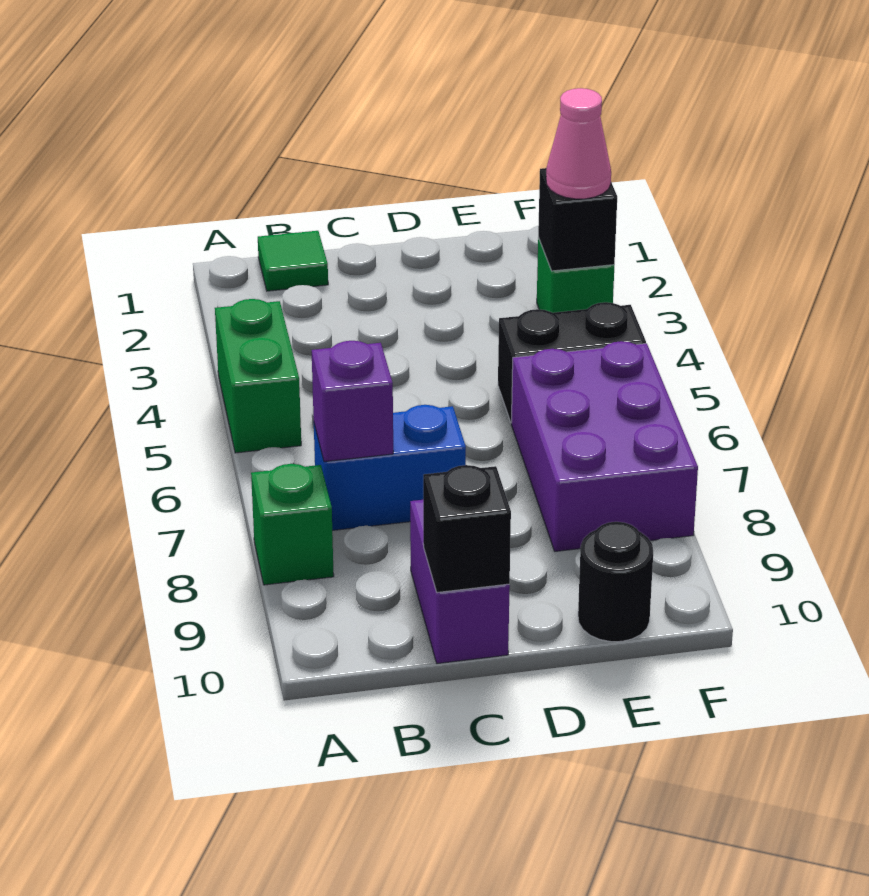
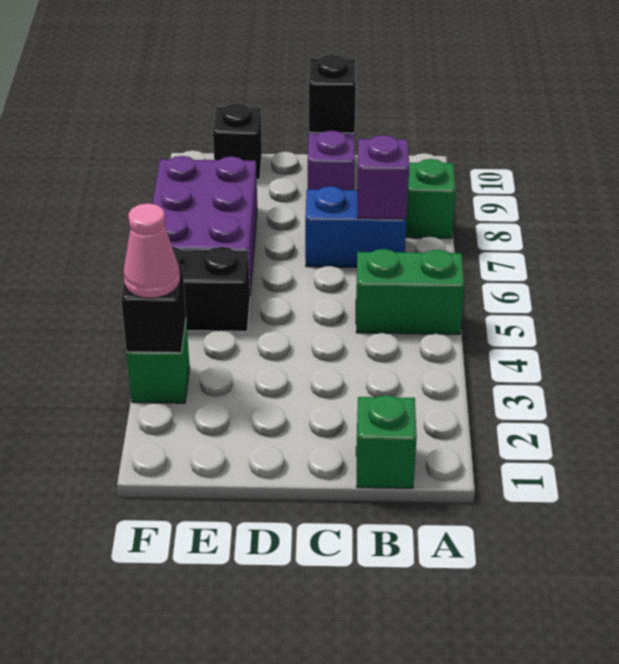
green brick A4:A5 level 1 -> green brick A5:B5 level 1
green tile B1 level 1 -> green brick B1 level 1
black round brick E10 level 1 -> black brick E10 level 1

